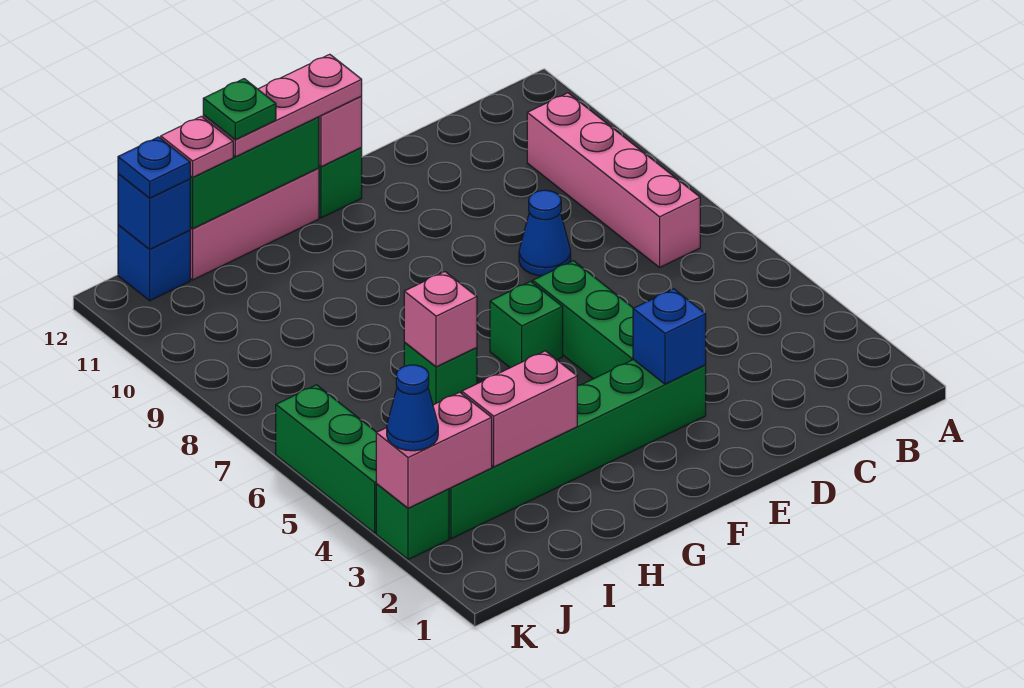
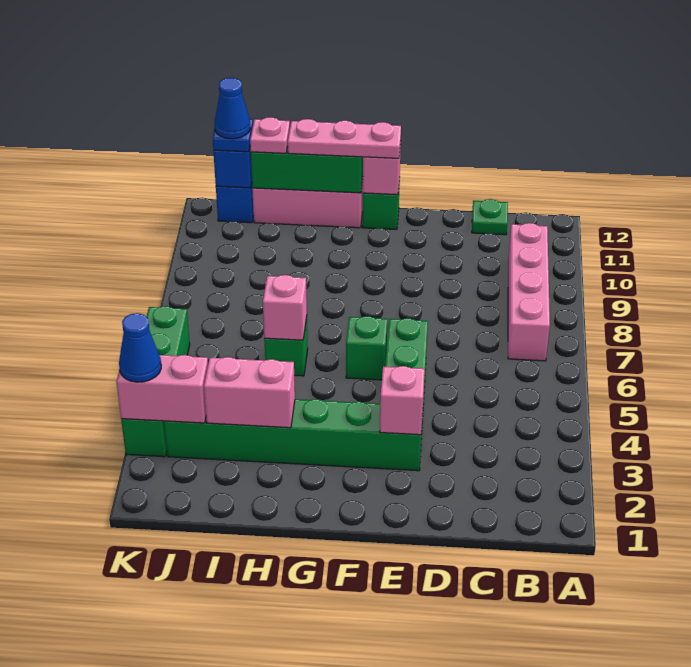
blue cone D8 level 1 -> blue cone J12 level 4
blue brick E3 level 2 -> pink brick E3 level 2
green plate H12 level 4 -> green plate C12 level 1

